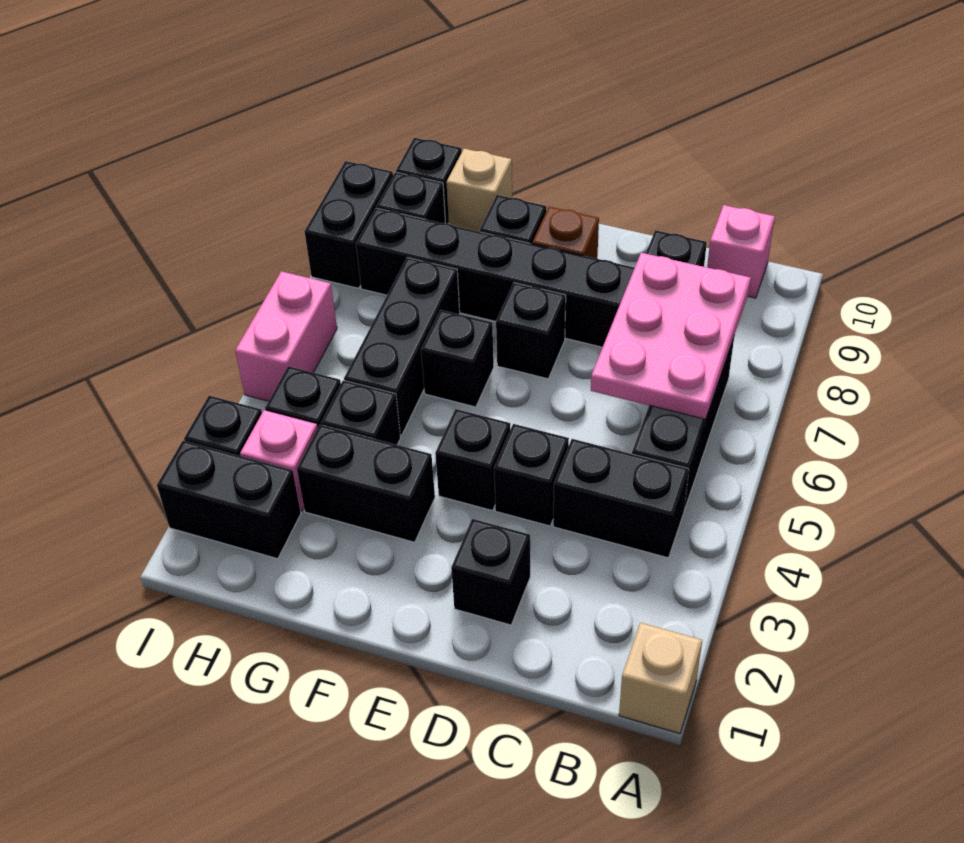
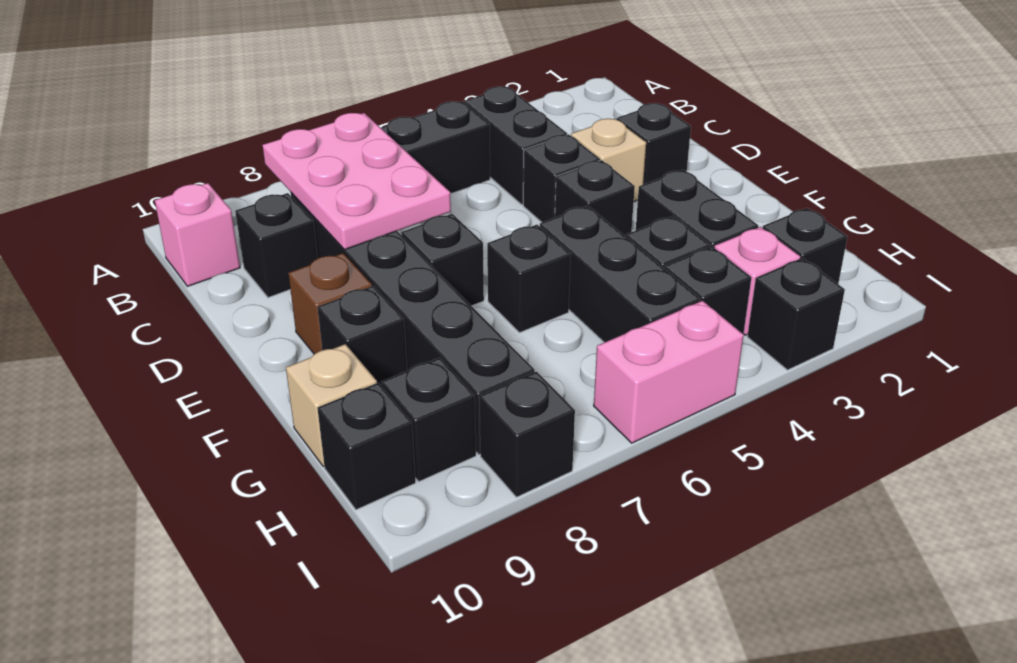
tan brick A1 level 1 -> tan brick D3 level 1
pink plate B6:C8 level 2 -> pink plate B7:D8 level 2
black brick G5:G7 level 1 -> black brick F5:H5 level 1
black brick H2:I2 level 1 -> black brick H2 level 1
black brick I8:I9 level 1 -> black brick I8 level 1

